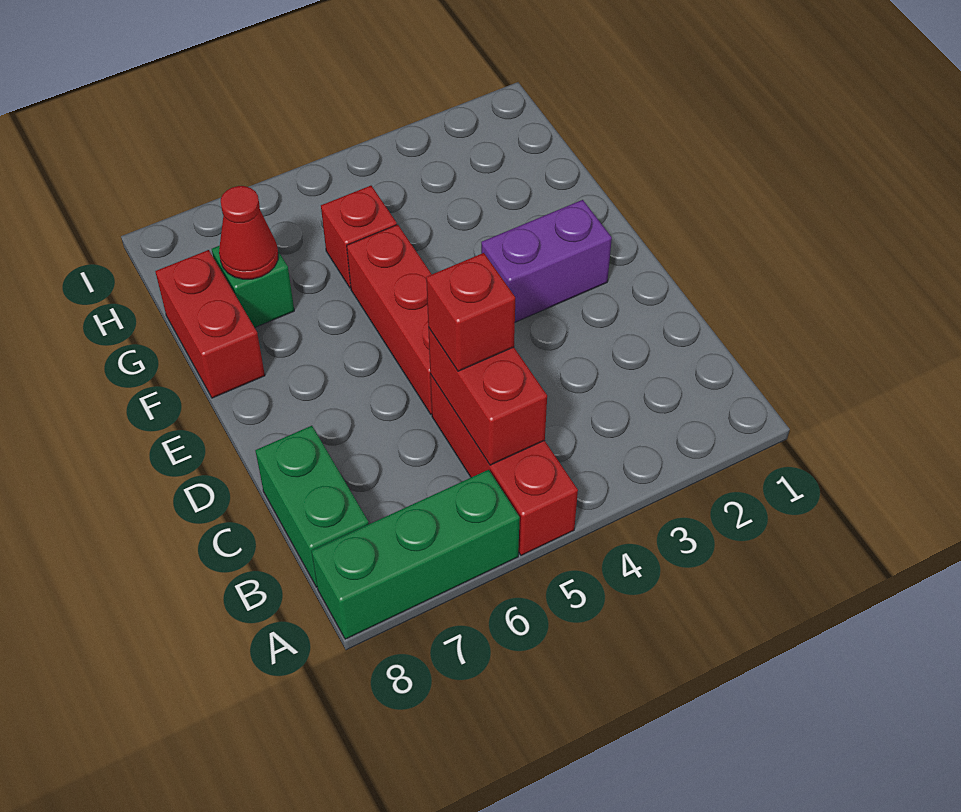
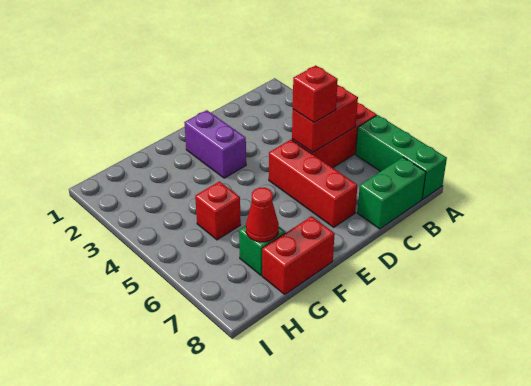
red brick D5:F5 level 1 -> red brick D5:D7 level 1

